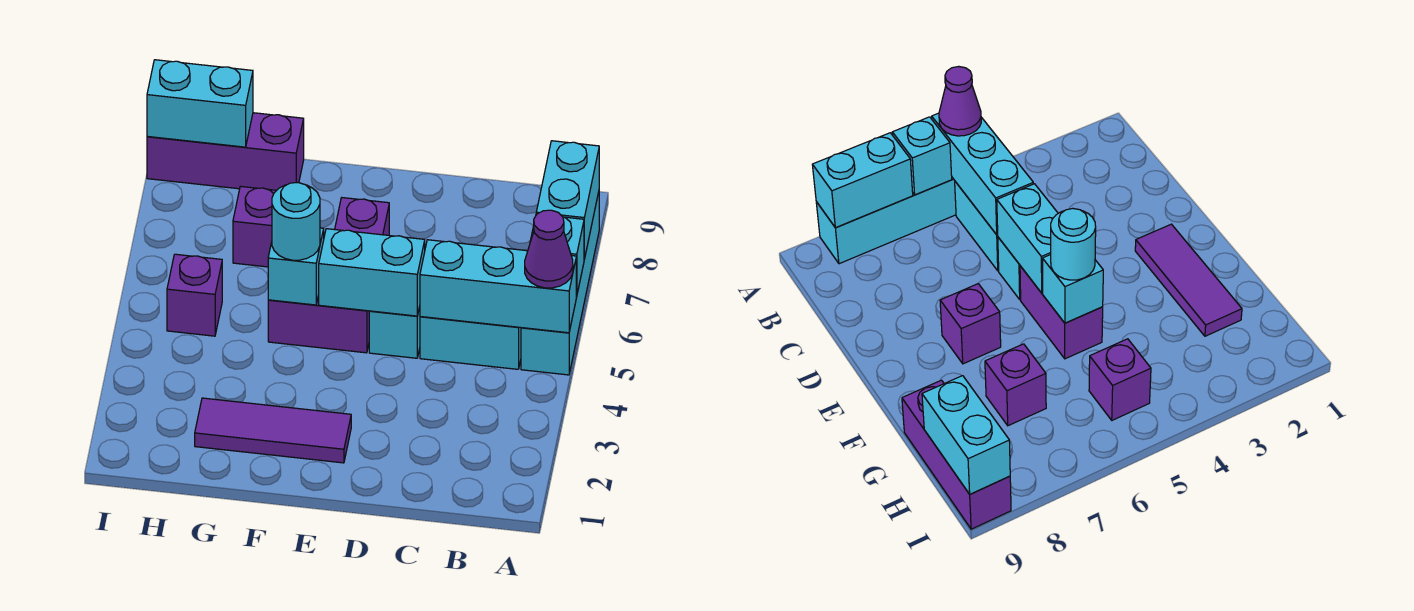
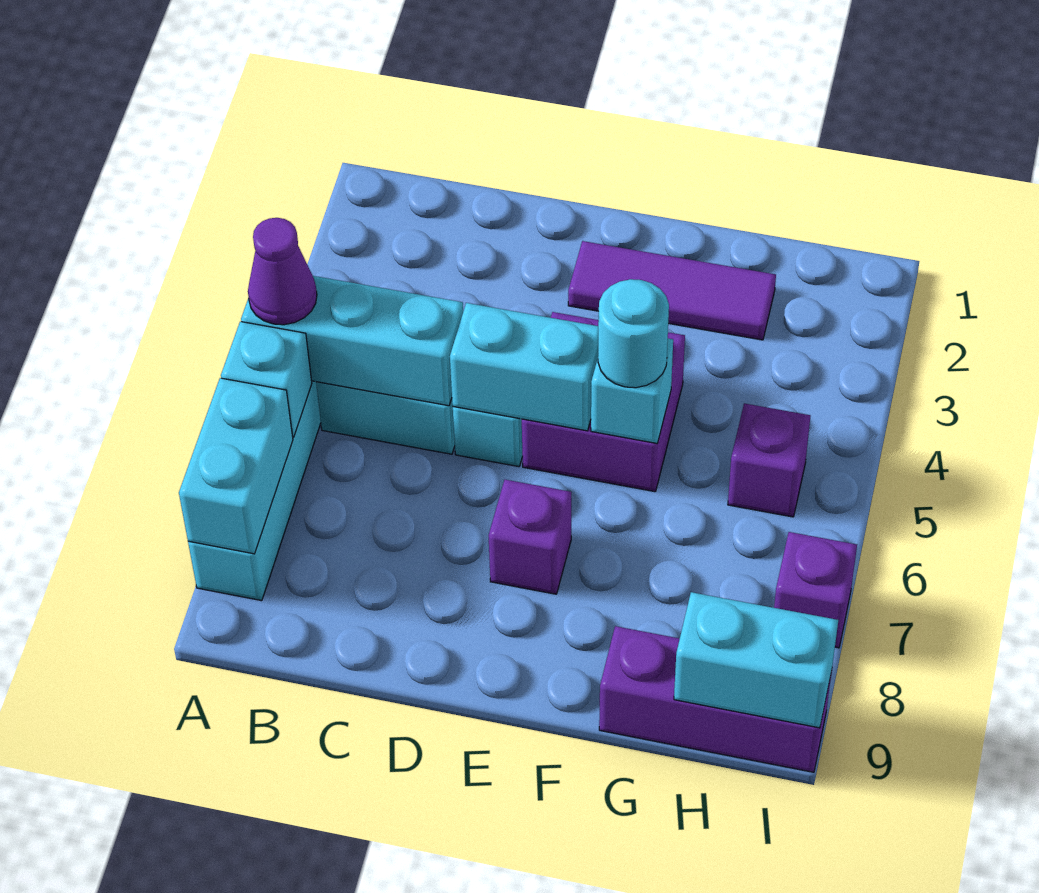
purple brick E5:F5 level 1 -> purple brick E4:F5 level 1
purple brick G7 level 1 -> purple brick I7 level 1

